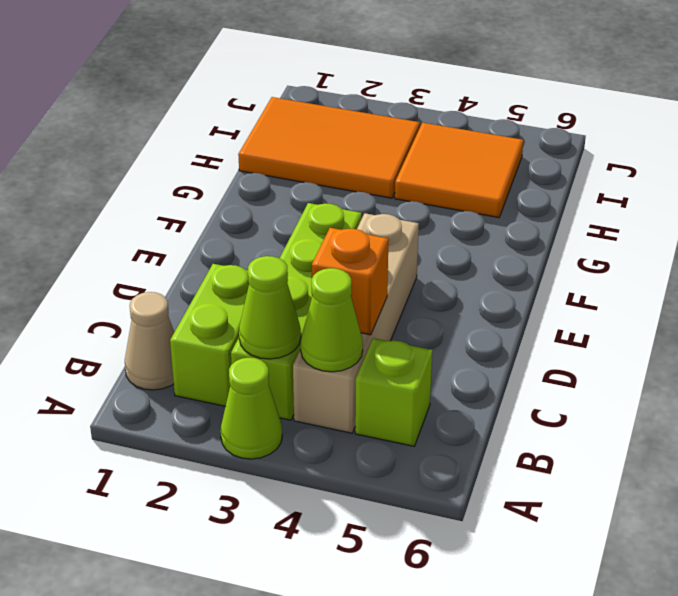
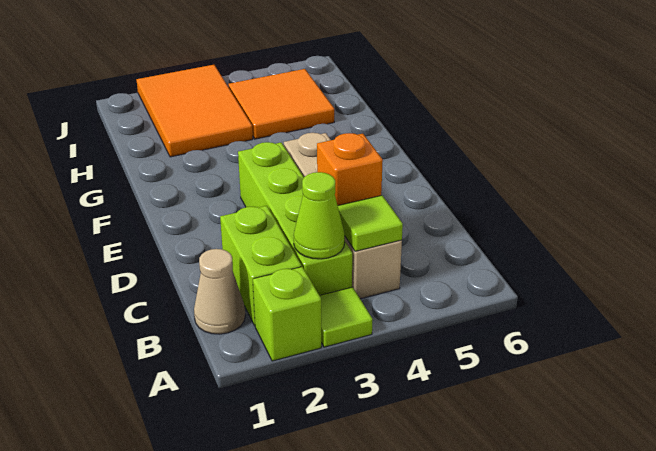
lime cone A3 level 1 -> lime tile A3 level 1
lime cone B4 level 2 -> lime tile B4 level 2
lime brick B5 level 1 -> lime brick A2 level 1
orange tile H1:I3 level 1 -> orange tile H2:J3 level 1

